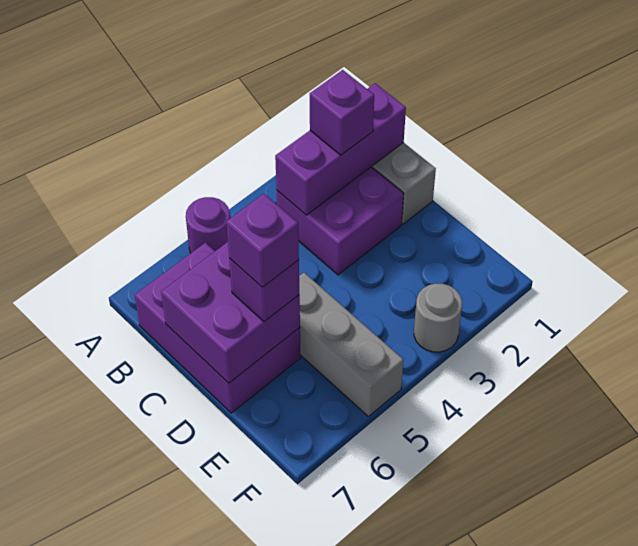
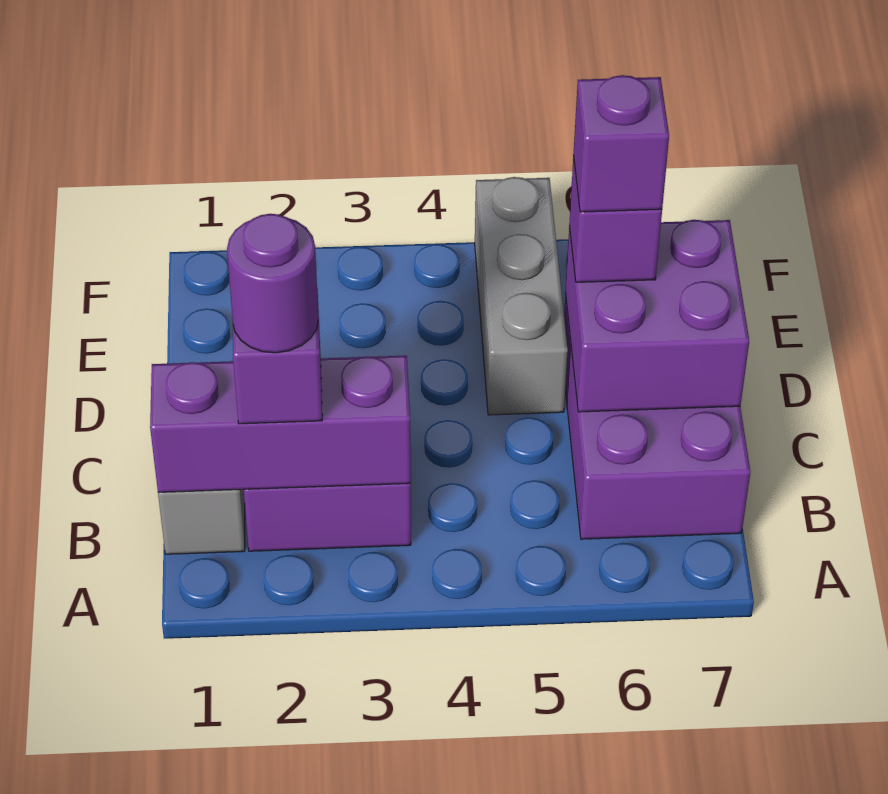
purple round brick A5 level 1 -> purple round brick B2 level 4
grey round brick F3 level 1 -> none

